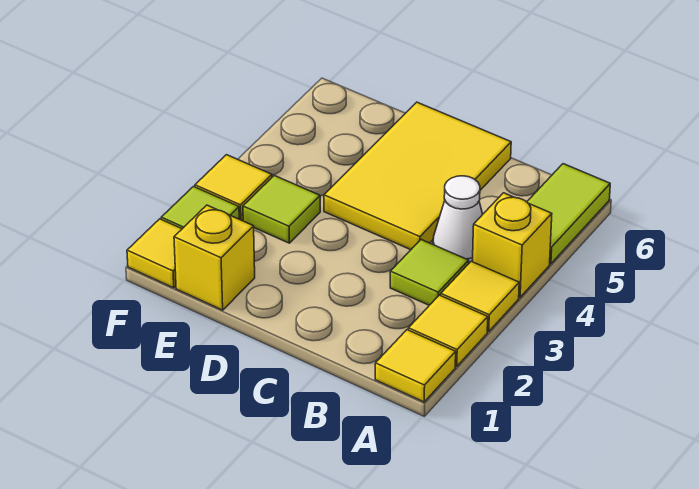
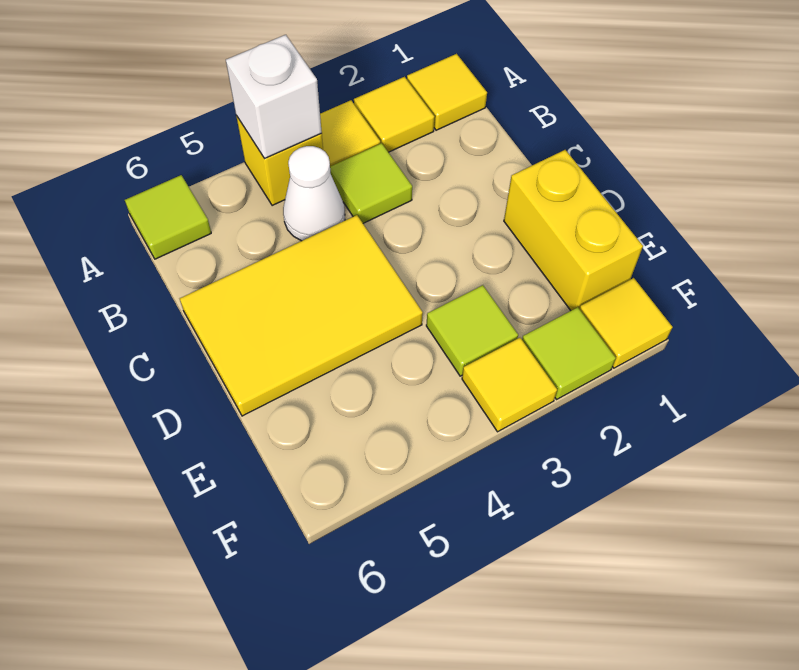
none -> white brick A4 level 2
lime tile A5:A6 level 1 -> lime tile A6 level 1
yellow brick E1 level 1 -> yellow brick D1:E1 level 1

